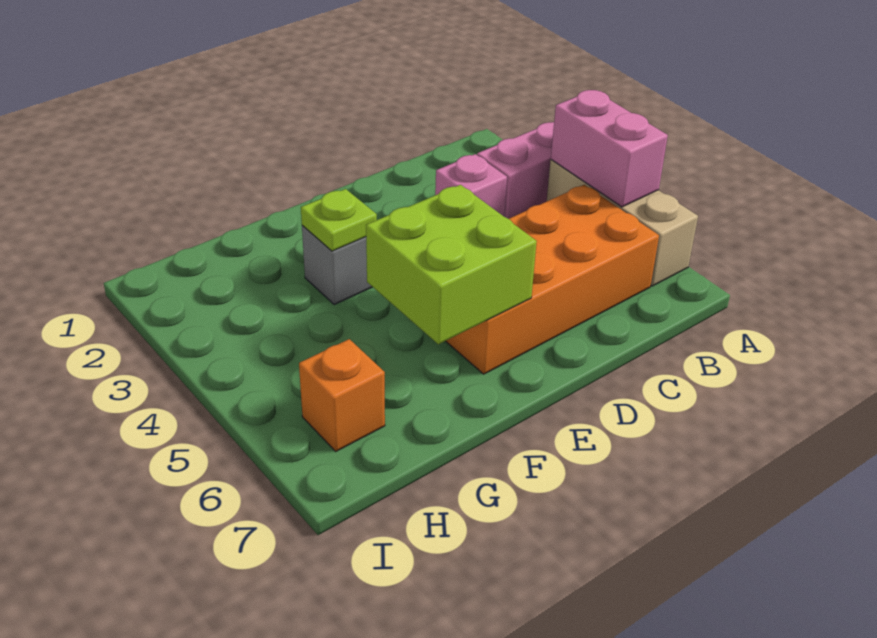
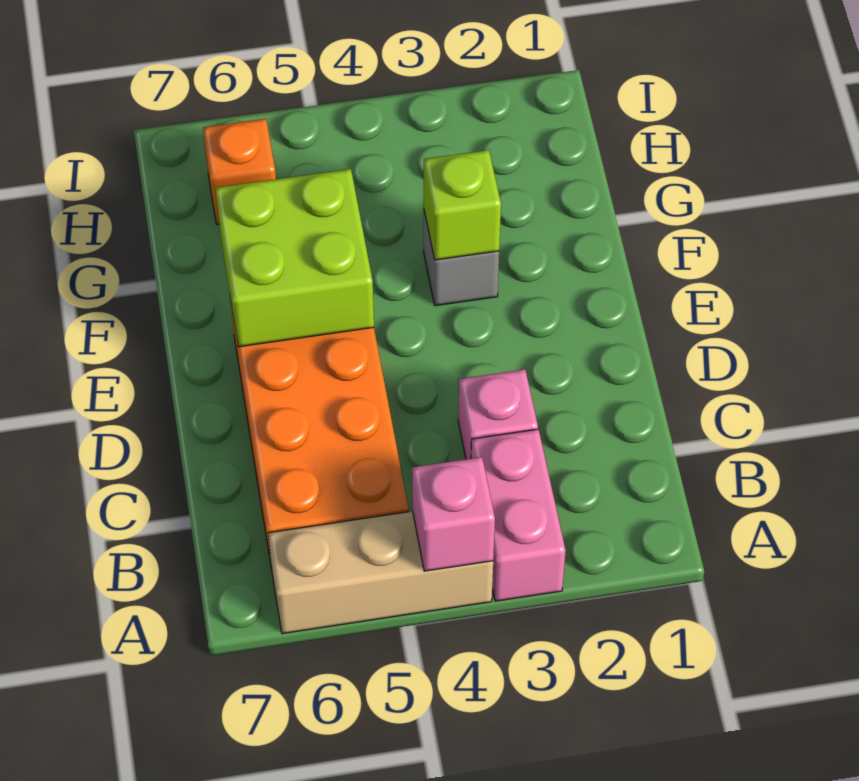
pink brick A4:A5 level 2 -> pink brick A4 level 2
lime plate F3 level 2 -> lime brick F3 level 2

